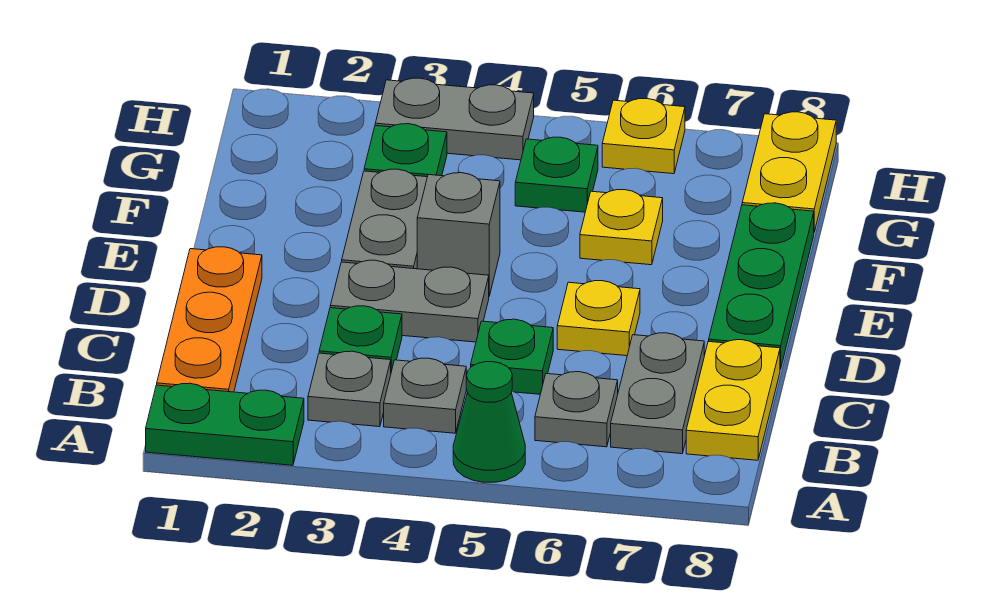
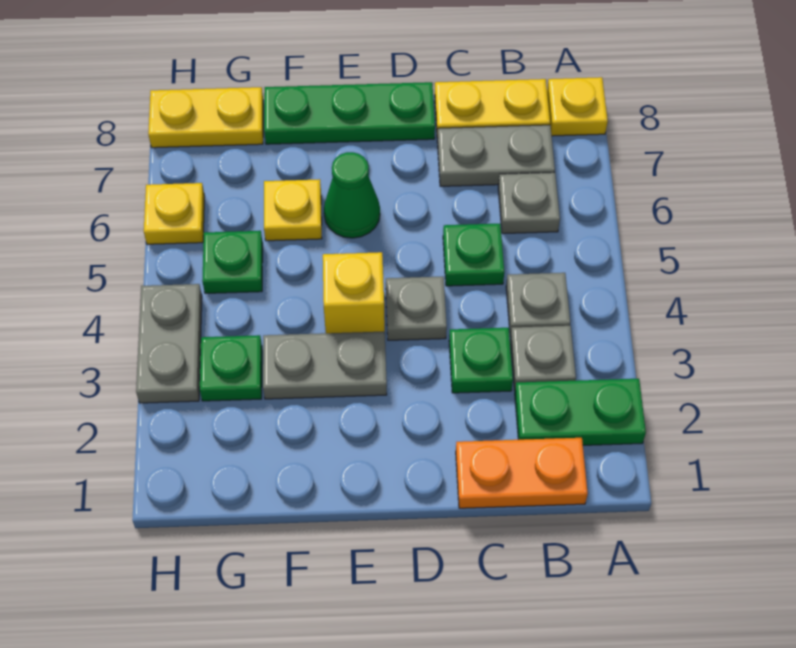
green plate A1:A2 level 1 -> green plate A2:B2 level 1
green cone A5 level 1 -> green cone E6 level 1
orange plate B1:D1 level 1 -> orange plate B1:C1 level 1
grey plate D3:D4 level 1 -> grey plate D4 level 1
yellow plate D6 level 1 -> yellow plate A8 level 1
grey brick E4 level 1 -> yellow brick E4 level 1

